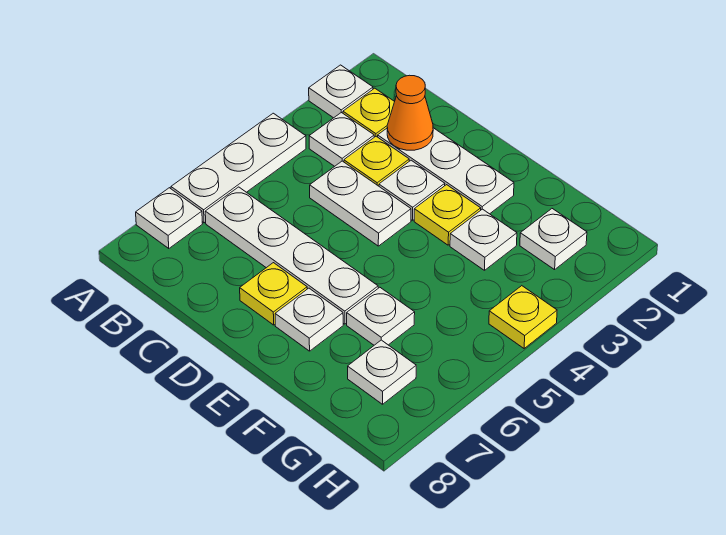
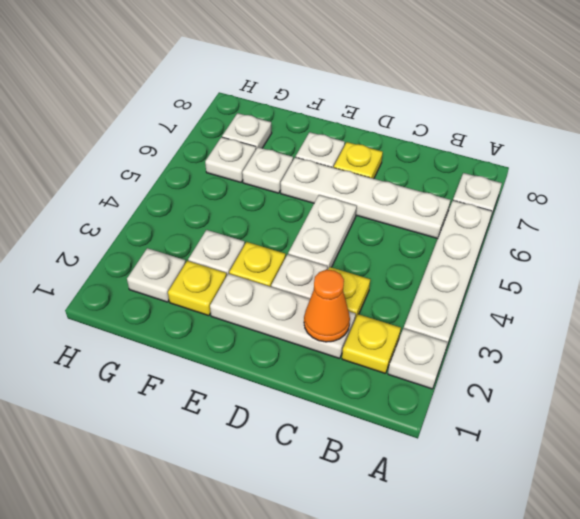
white plate A4:A6 level 1 -> white plate A3:A6 level 1
white plate B3 level 1 -> white plate G6 level 1
white plate C4:D4 level 1 -> white plate D4:D5 level 1
yellow plate H4 level 1 -> yellow plate F2 level 1

